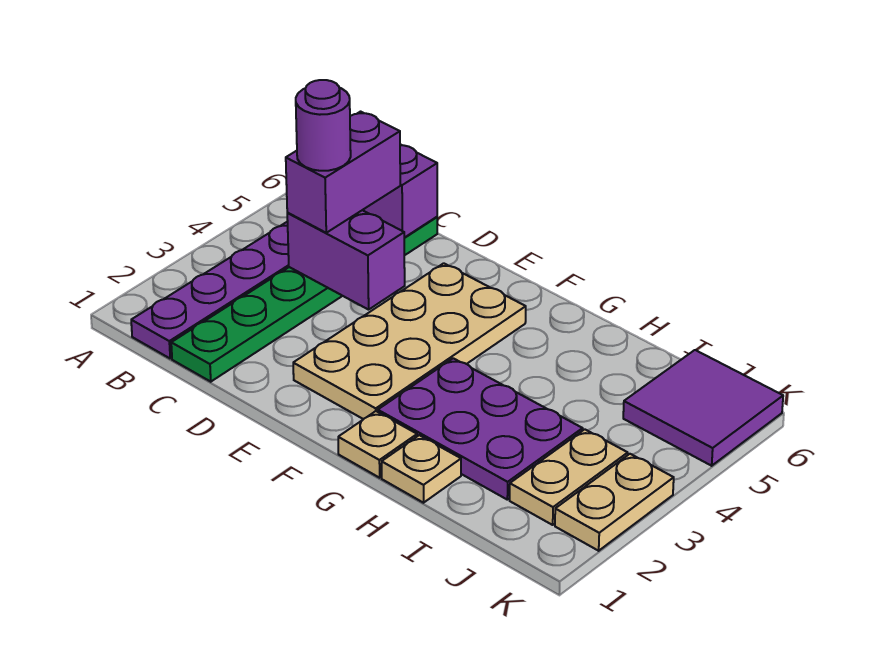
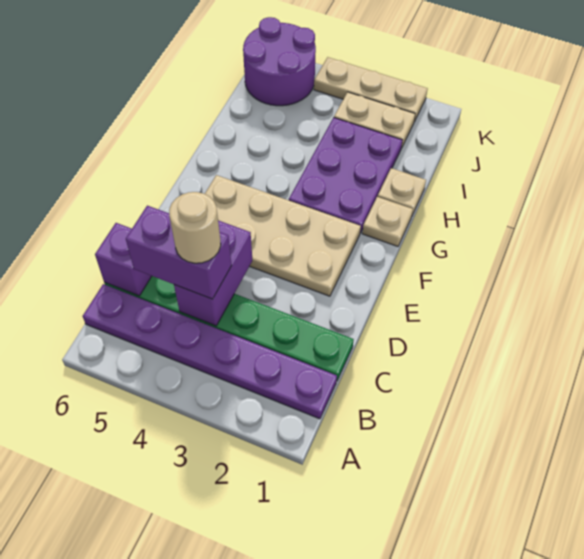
purple round brick C4 level 4 -> tan round brick C4 level 4
purple tile J5:K6 level 1 -> purple round brick J5:K6 level 1
tan plate K2:K3 level 1 -> tan plate K2:K4 level 1

